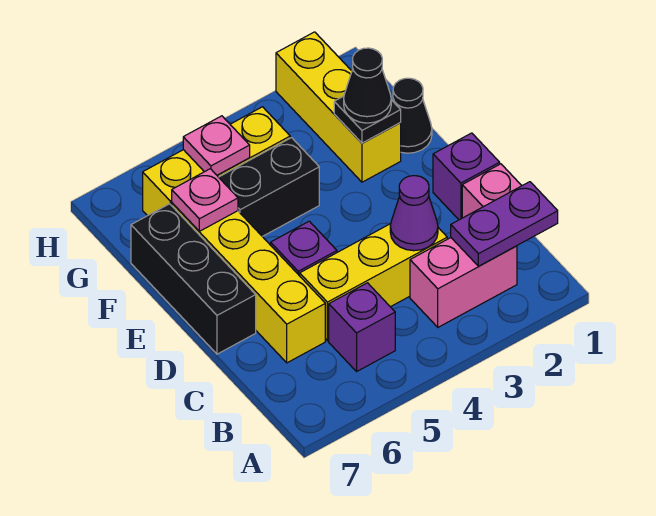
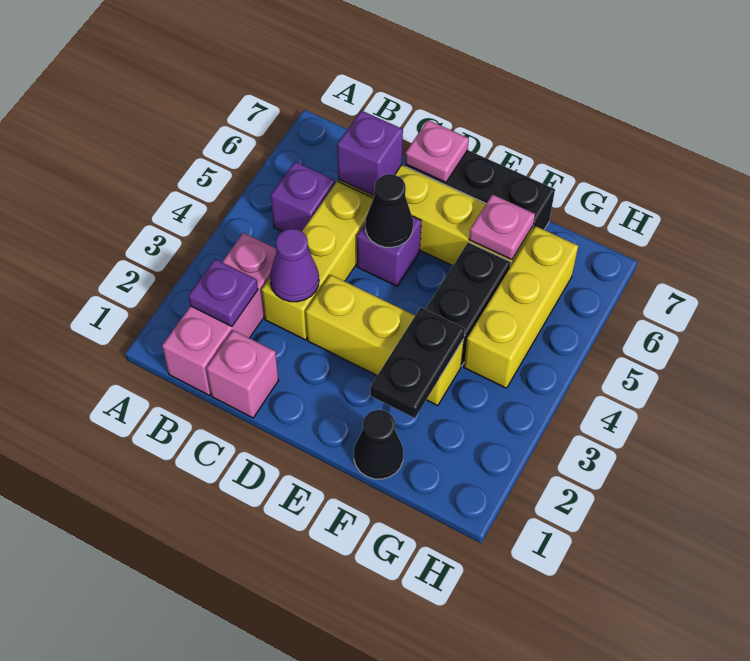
purple plate B1:B2 level 2 -> purple plate B2 level 2
pink brick B2:B3 level 1 -> pink brick B1:B3 level 1
purple brick D1 level 1 -> purple brick C6 level 2
yellow brick F2:H2 level 1 -> yellow brick D3:F3 level 1
black plate F2 level 2 -> black plate F2:F3 level 2
black cone F2 level 3 -> black cone D5 level 2
pink plate G5 level 2 -> pink plate D7 level 2

